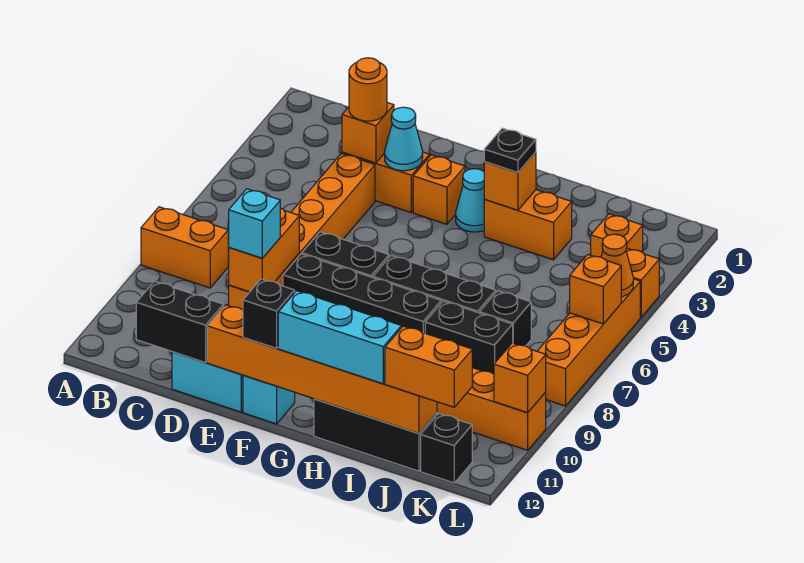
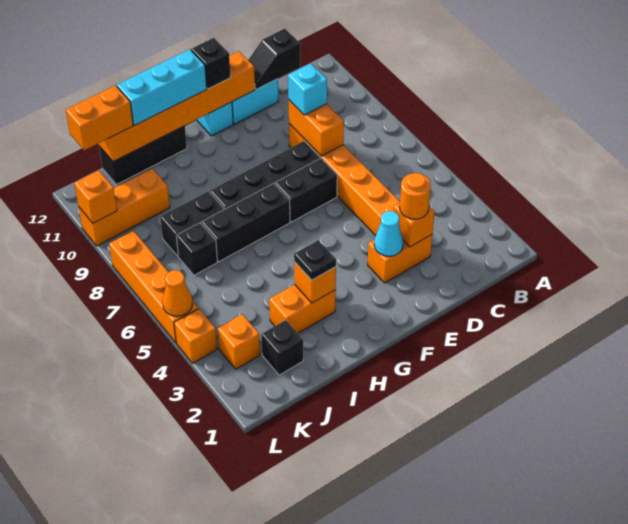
orange brick A8:B8 level 1 -> none
black brick C12:D12 level 2 -> black slope C12:D12 level 2 top C
orange brick F3 level 1 -> none
cyan cone G3 level 1 -> none
black brick K12 level 1 -> black brick J2 level 1
orange brick L6 level 2 -> none

